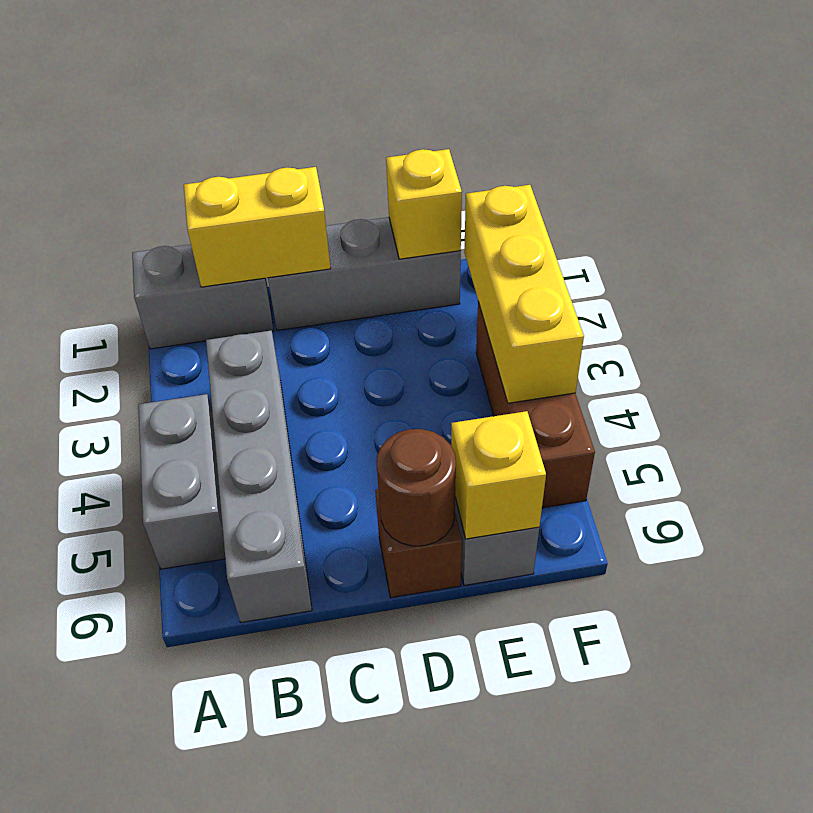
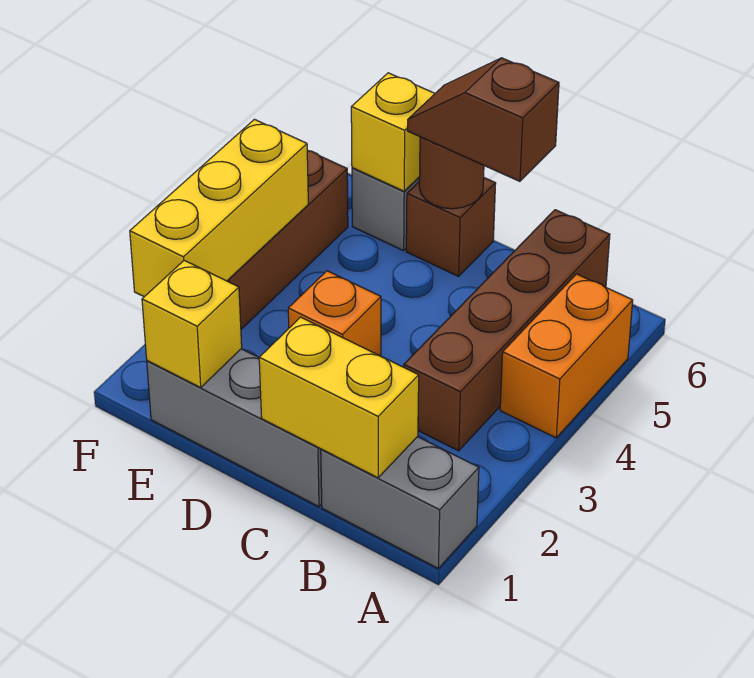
grey brick A4:A5 level 1 -> orange brick A4:A5 level 1
grey brick B3:B6 level 1 -> brown brick B3:B6 level 1
none -> brown slope C6:D6 level 3 top C
none -> orange brick D3 level 1

